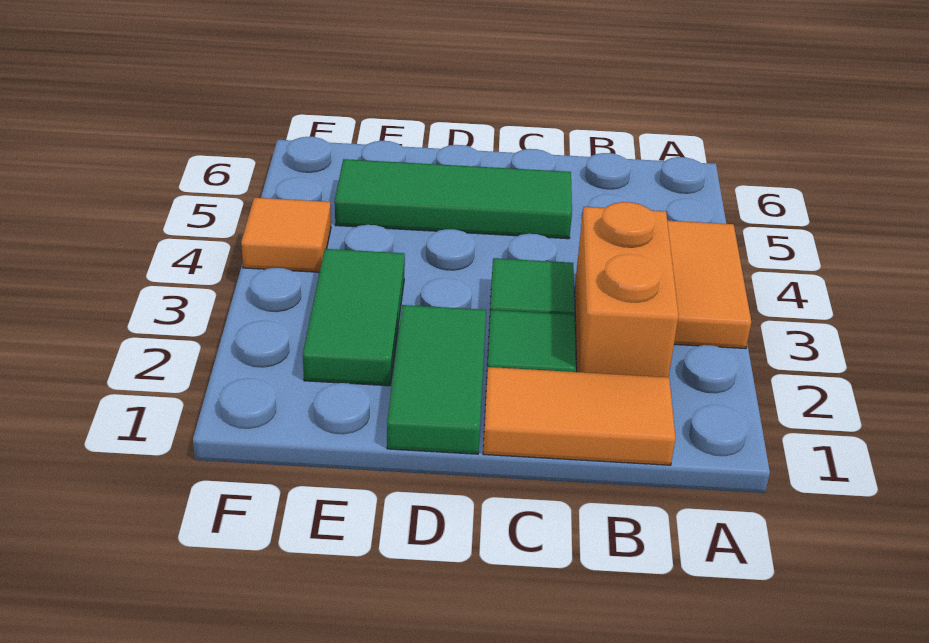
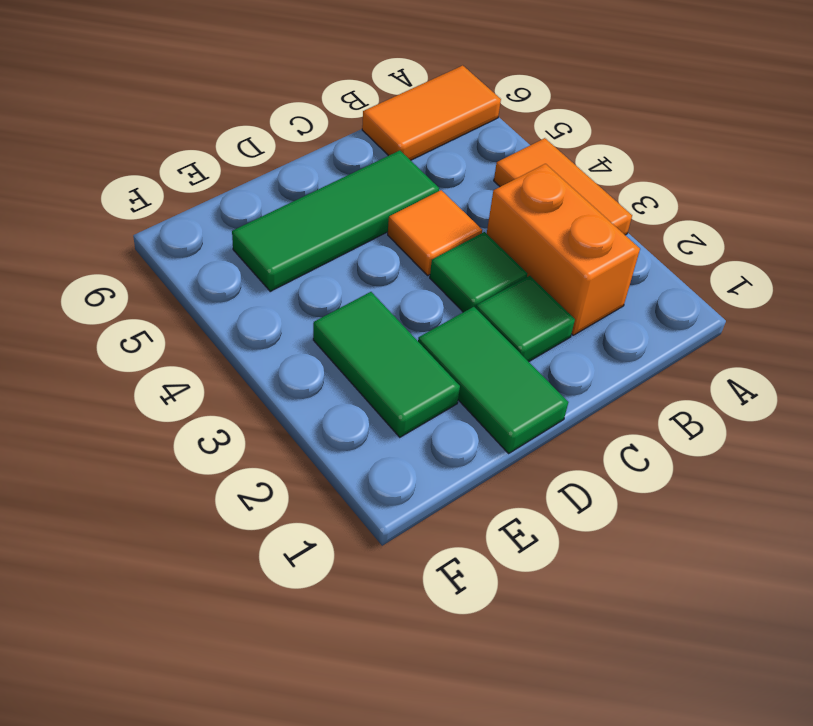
orange tile B1:C1 level 1 -> orange tile A6:B6 level 1
orange tile F4 level 1 -> orange tile C4 level 1

